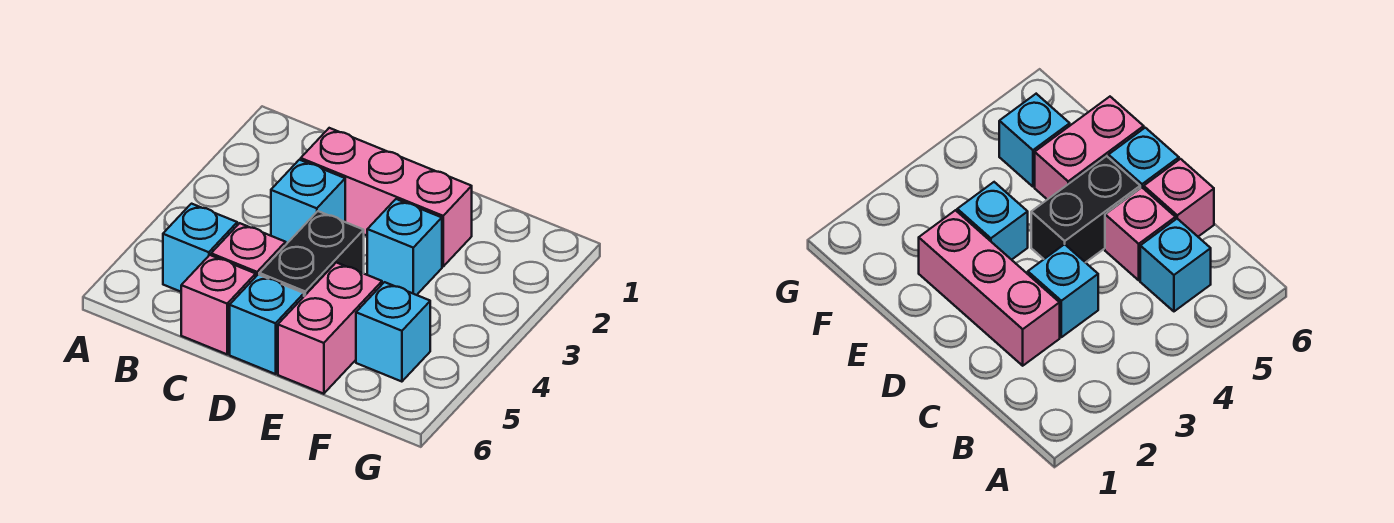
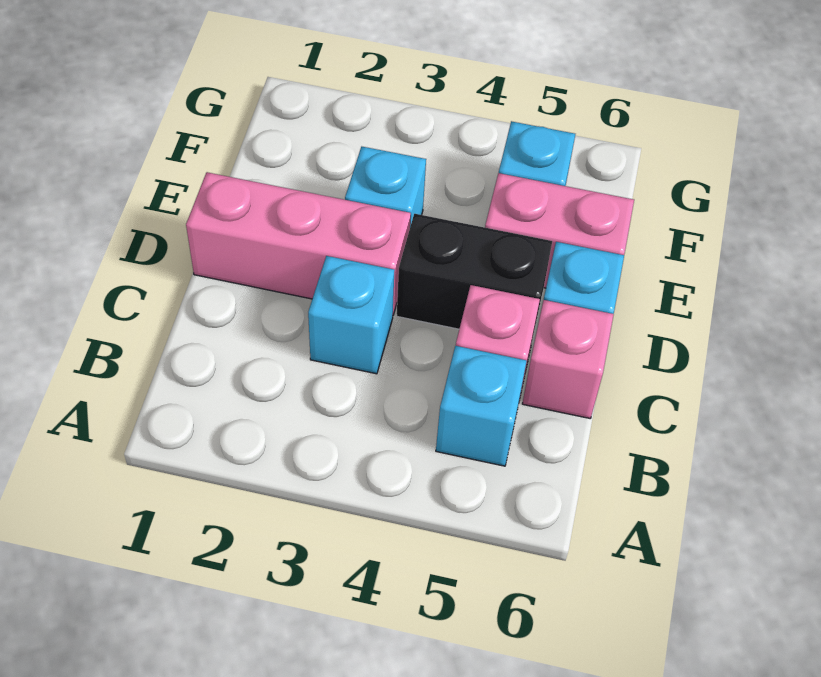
pink brick C2:E2 level 1 -> pink brick D1:D3 level 1

